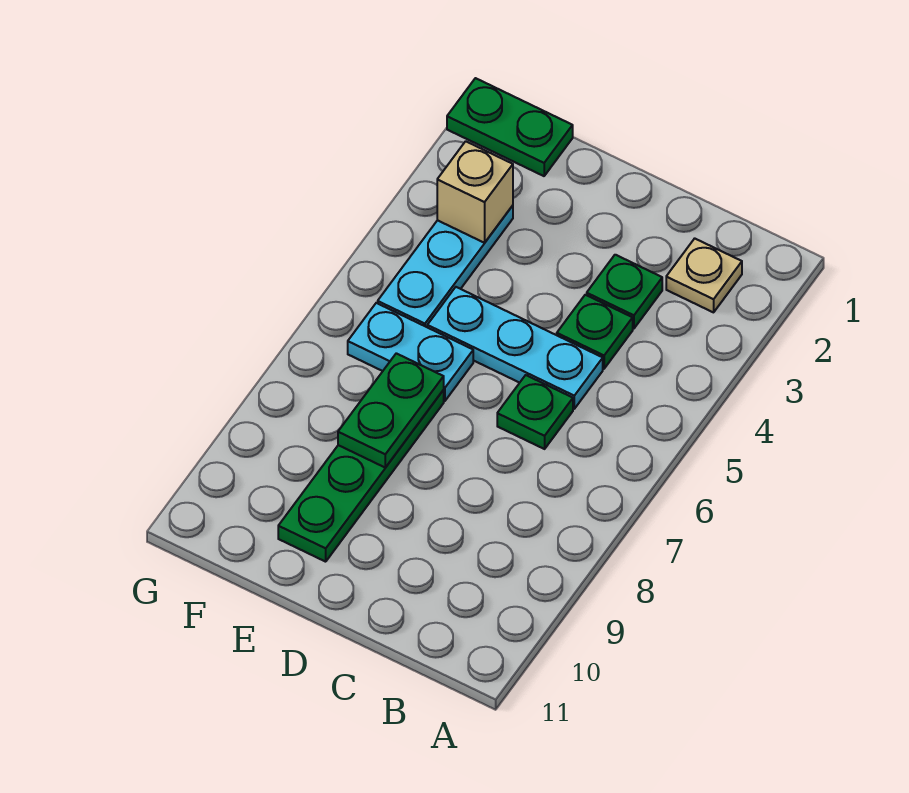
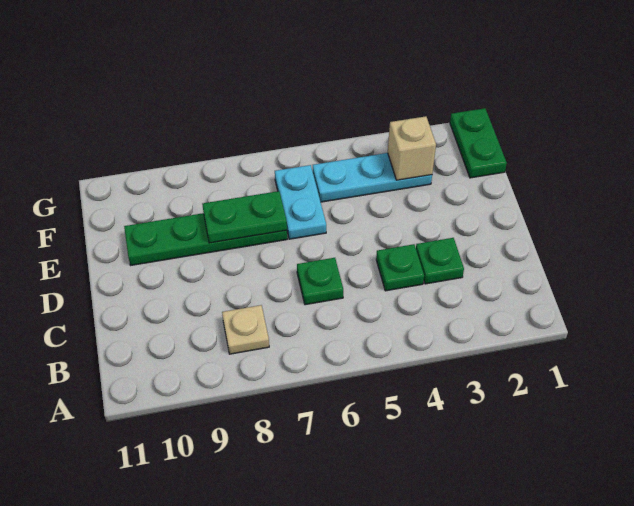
tan plate B2 level 1 -> tan plate B8 level 1
cyan plate C5:E5 level 1 -> none

